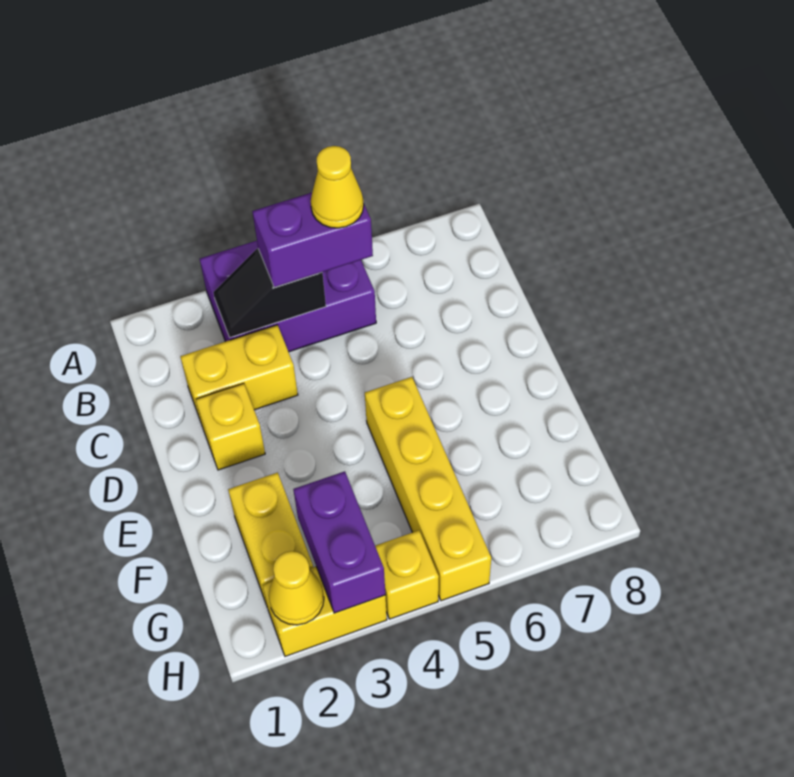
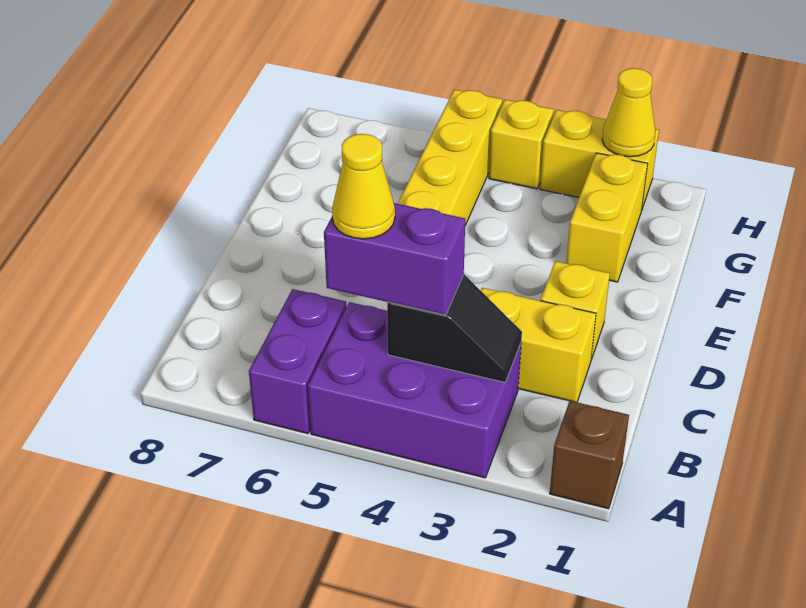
none -> brown brick A1 level 1
purple brick G3:H3 level 2 -> purple brick A6:B6 level 1

